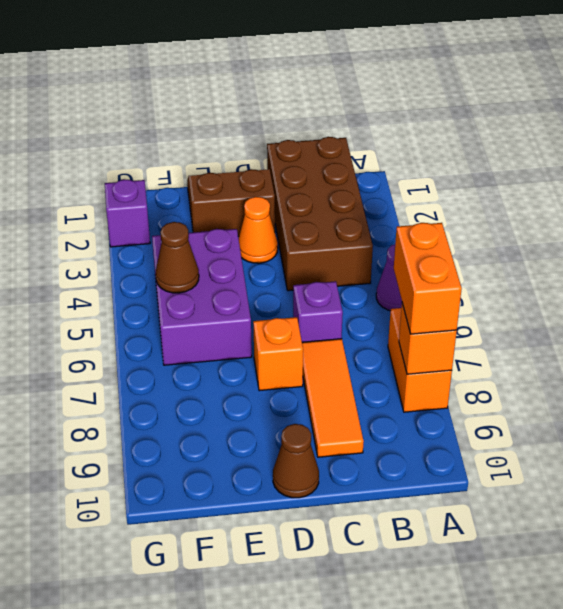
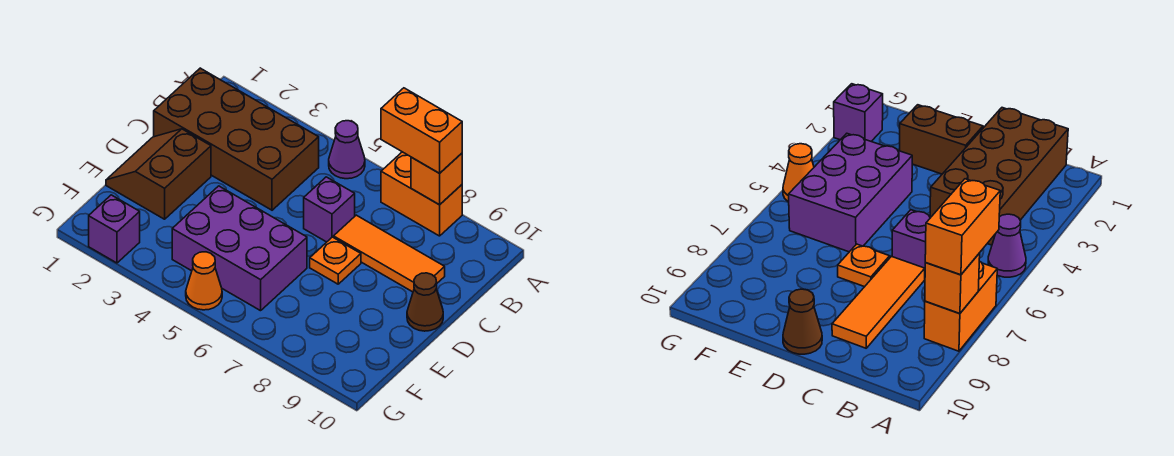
orange cone D3 level 1 -> orange cone G5 level 1
orange brick D7 level 1 -> orange plate D7 level 1
brown cone F5 level 2 -> none

